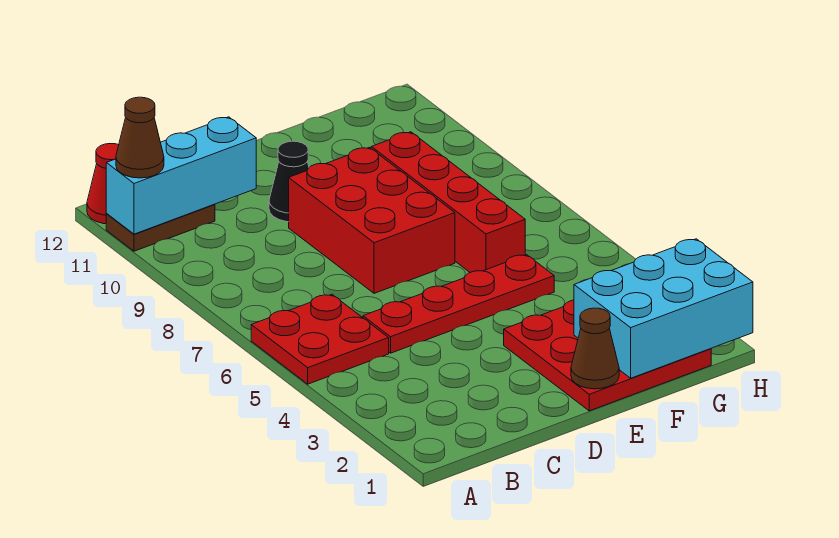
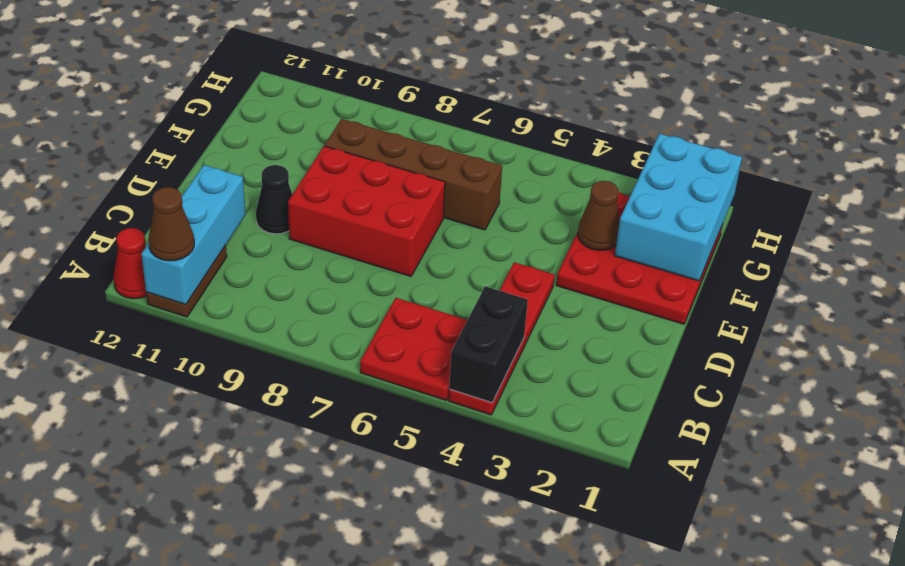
none -> black brick A4:B4 level 2
red plate C5:F5 level 1 -> red plate A4:D4 level 1
brown cone E1 level 2 -> brown cone F3 level 2
red brick F6:F9 level 1 -> brown brick F6:F9 level 1

